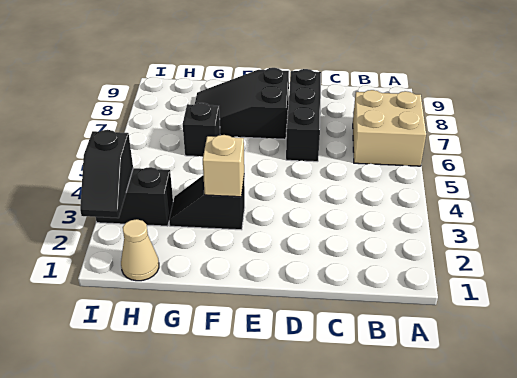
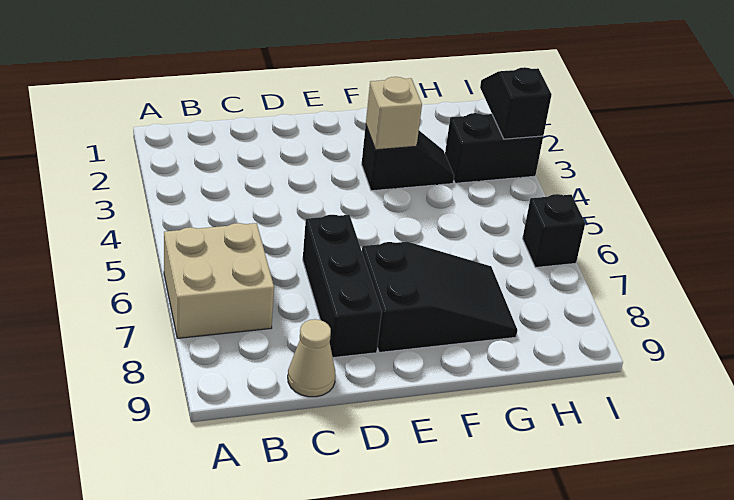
black brick G6 level 1 -> black brick I6 level 1
tan cone H1 level 1 -> tan cone C9 level 1

